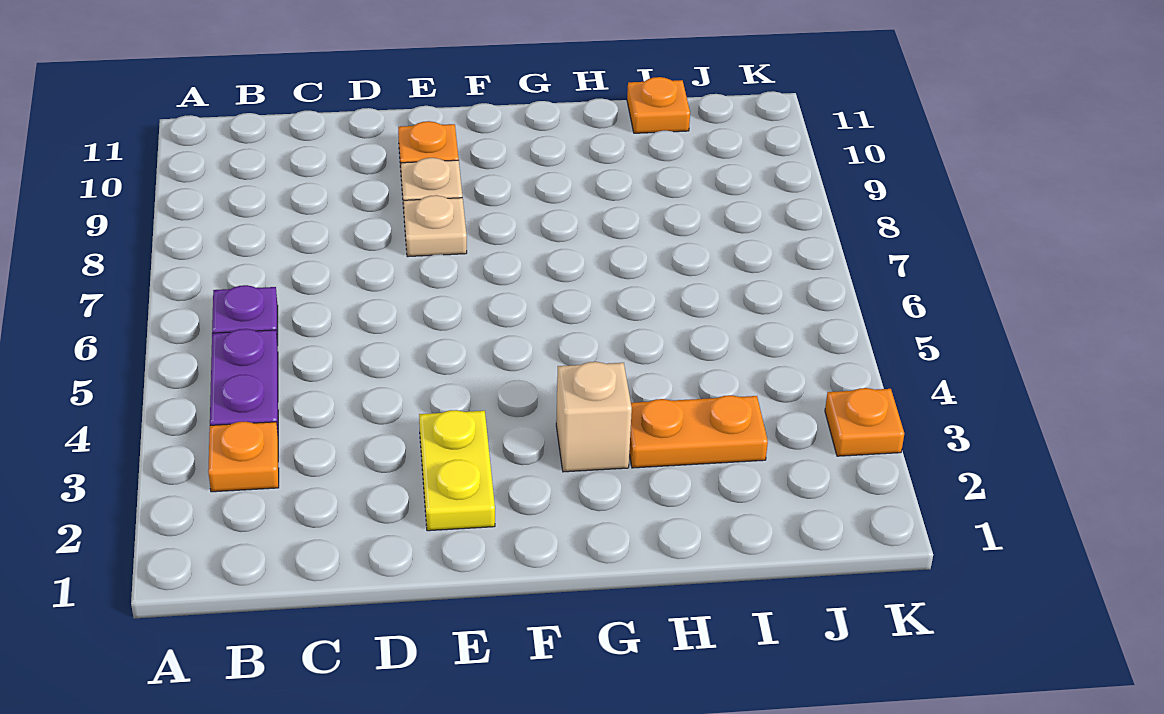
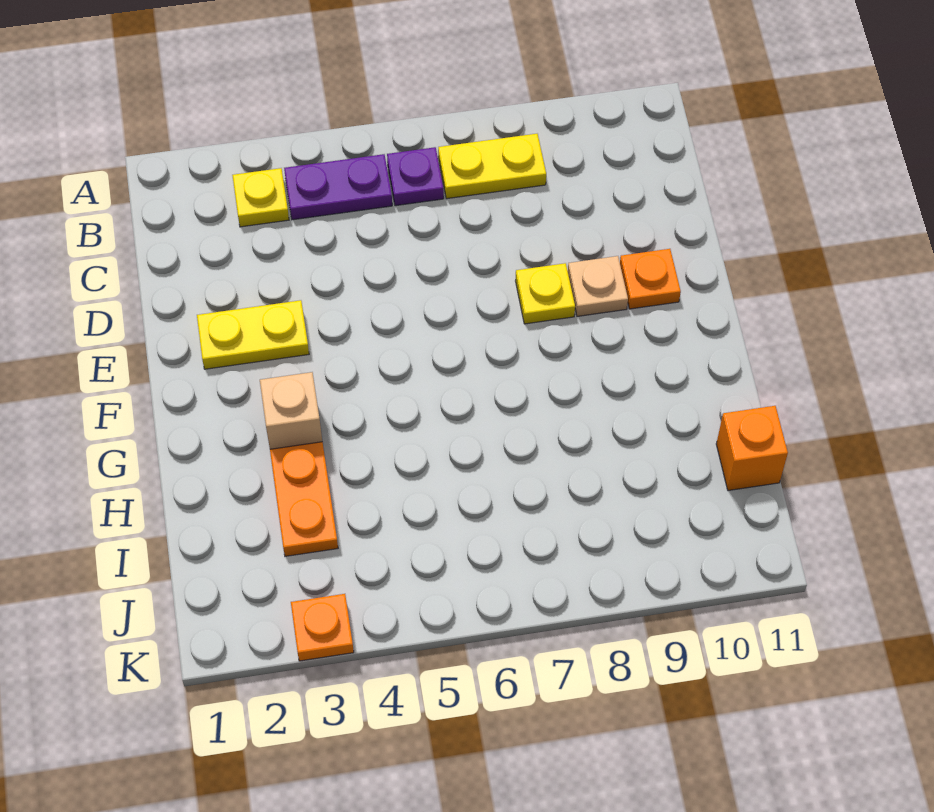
orange plate B3 level 1 -> yellow plate B3 level 1
none -> yellow plate B7:B8 level 1
tan plate E8 level 1 -> yellow plate E8 level 1
orange plate I11 level 1 -> orange brick I11 level 1

